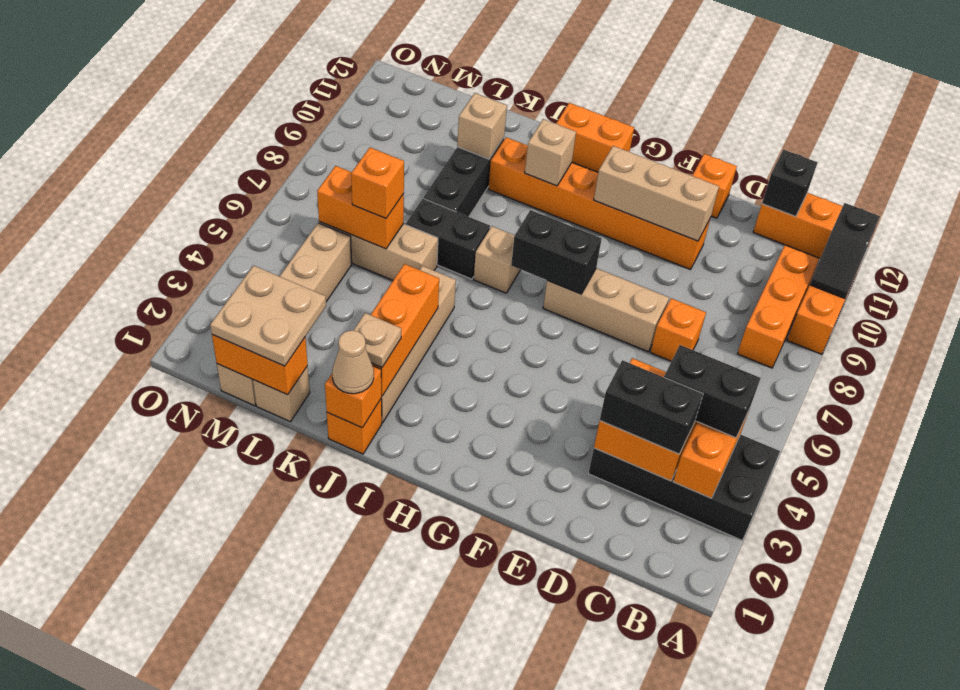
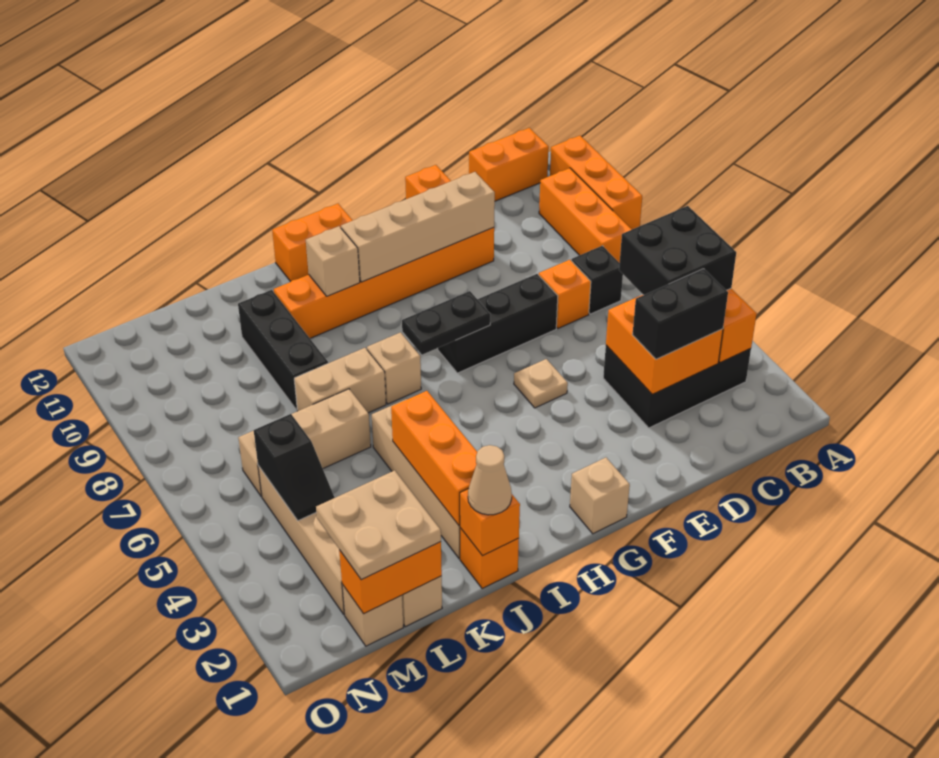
black brick A3:D4 level 1 -> black brick B3:D4 level 1
black slope A10:A11 level 2 top 11 -> black slope M4:M5 level 2 top 5
black brick B4:C4 level 3 -> black brick B4:C5 level 3
black brick C12 level 2 -> black brick C7 level 1
tan brick E7:G7 level 1 -> black brick E7:G7 level 1
tan brick E10:G10 level 2 -> tan brick E10:H10 level 2
black brick G7:H7 level 2 -> black plate G7:H7 level 2
tan plate J2 level 3 -> tan plate F5 level 1
black brick J7:K7 level 1 -> tan brick J7:K7 level 1
tan brick K10 level 2 -> tan brick G1 level 1
orange brick L6:M6 level 2 -> none
orange brick L6 level 3 -> none

